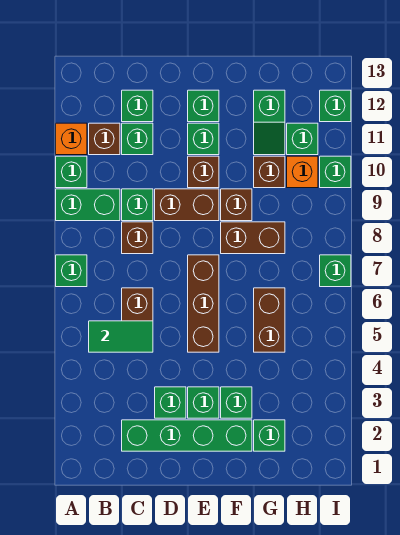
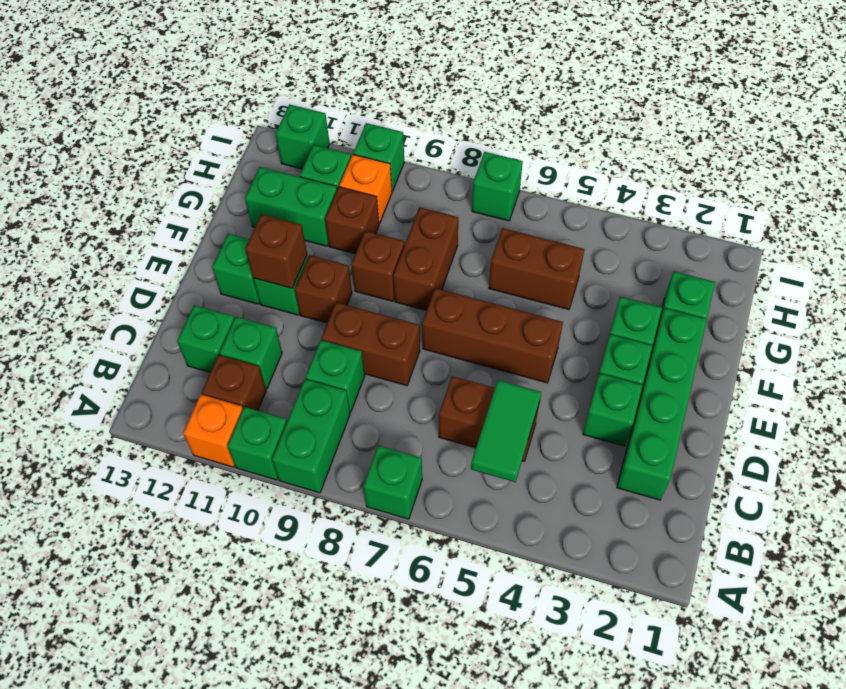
brown brick C8 level 1 -> brown brick E11 level 2
brown brick D9:E9 level 1 -> brown brick D8:D9 level 1
green slope G11:G12 level 1 top 12 -> green brick G11:G12 level 1

